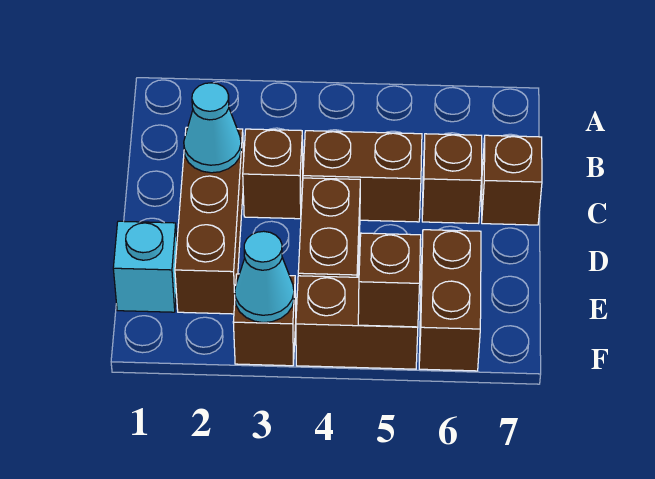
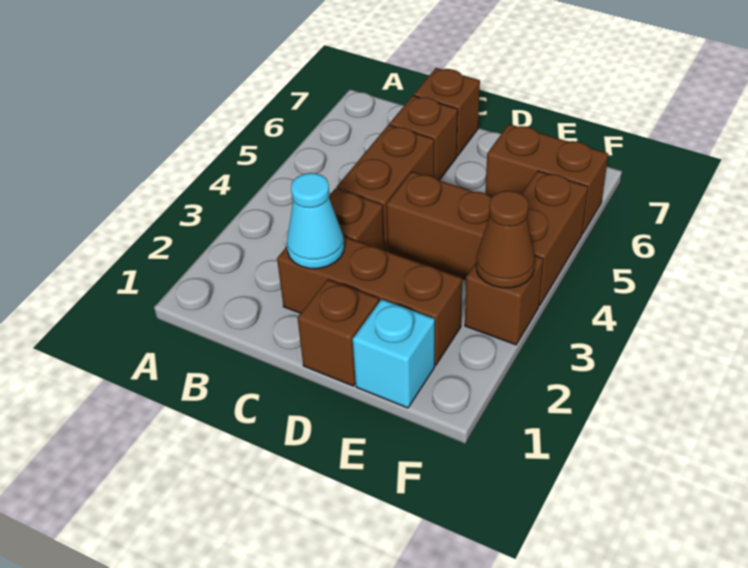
cyan cone F3 level 2 -> brown cone F3 level 2
brown brick F5 level 2 -> brown brick D1 level 1

